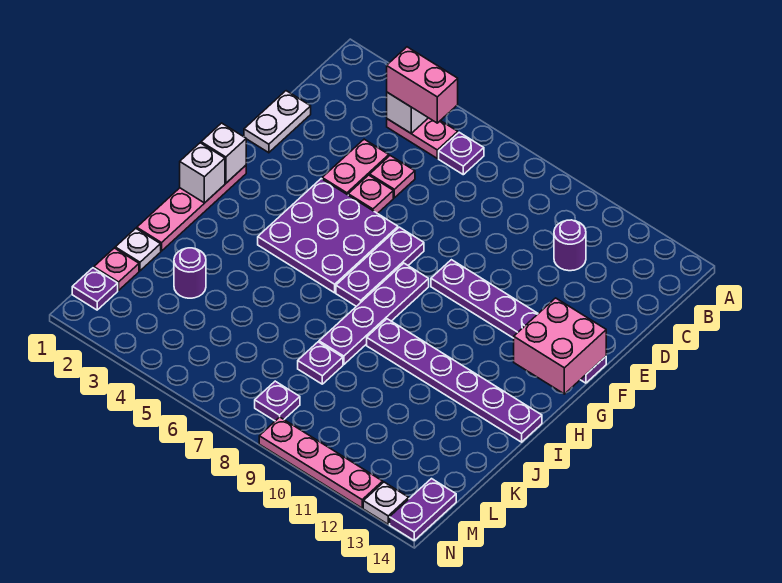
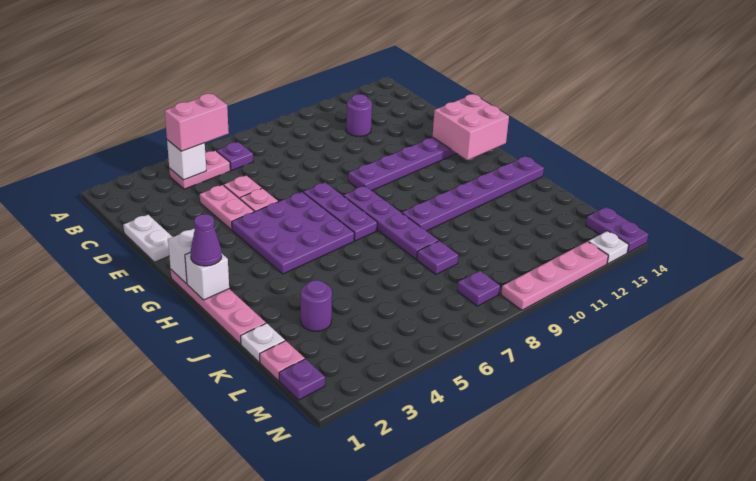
none -> purple cone H1 level 3

